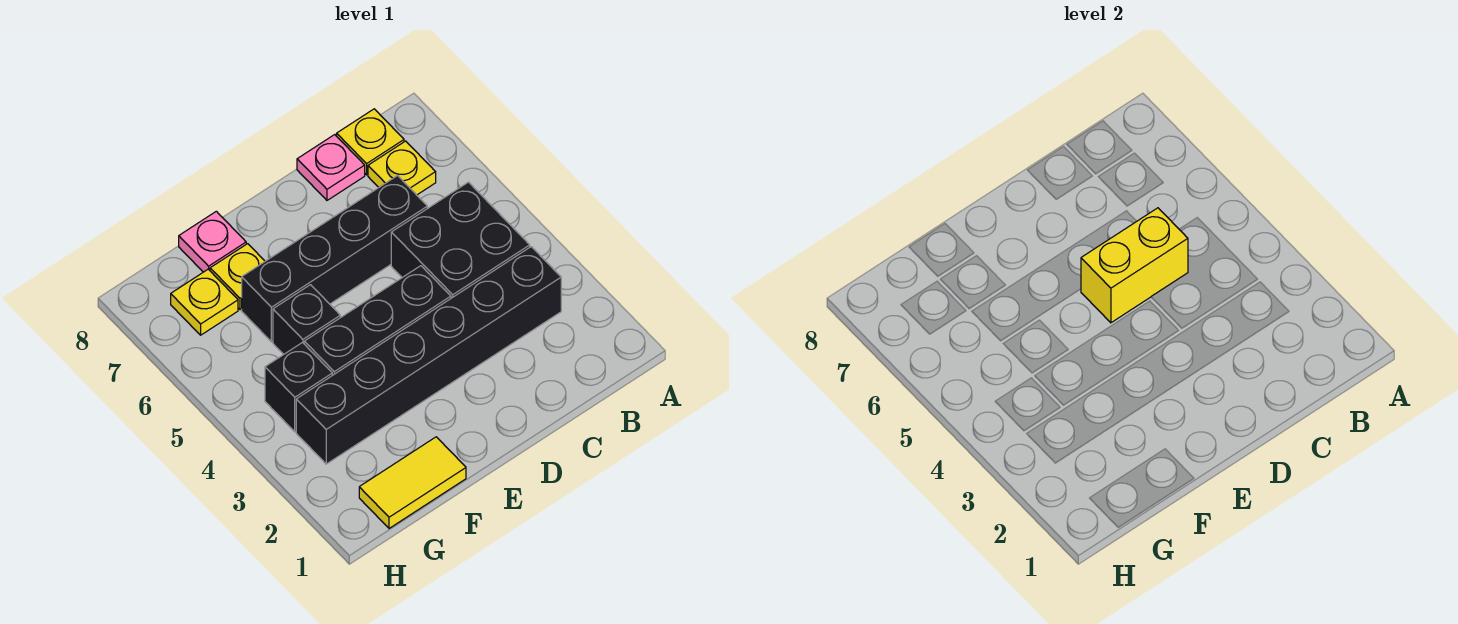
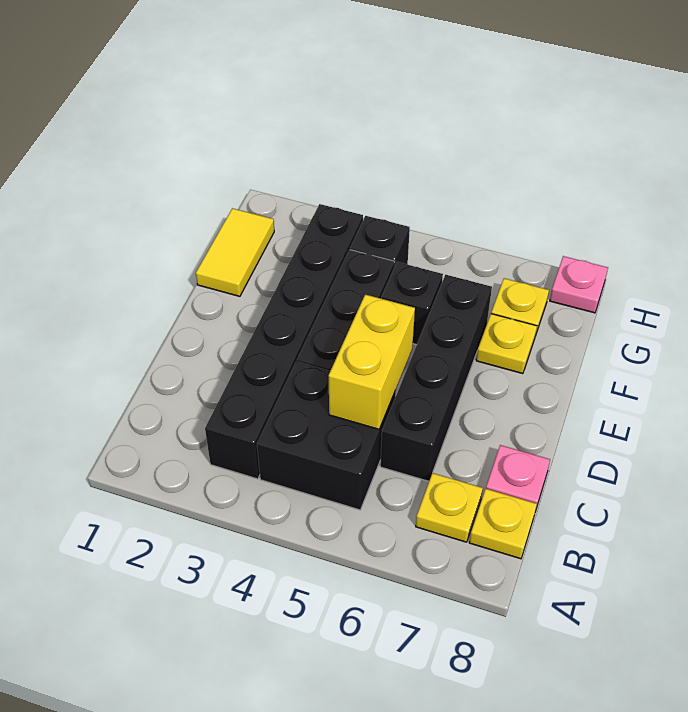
pink plate F8 level 1 -> pink plate H8 level 1

